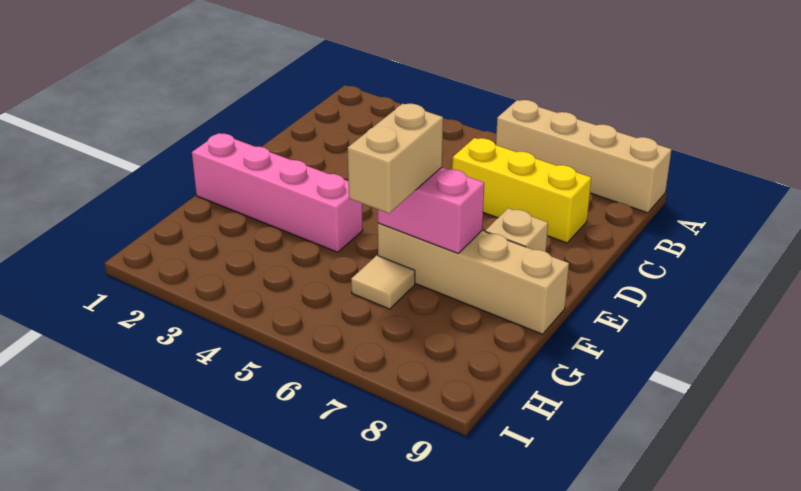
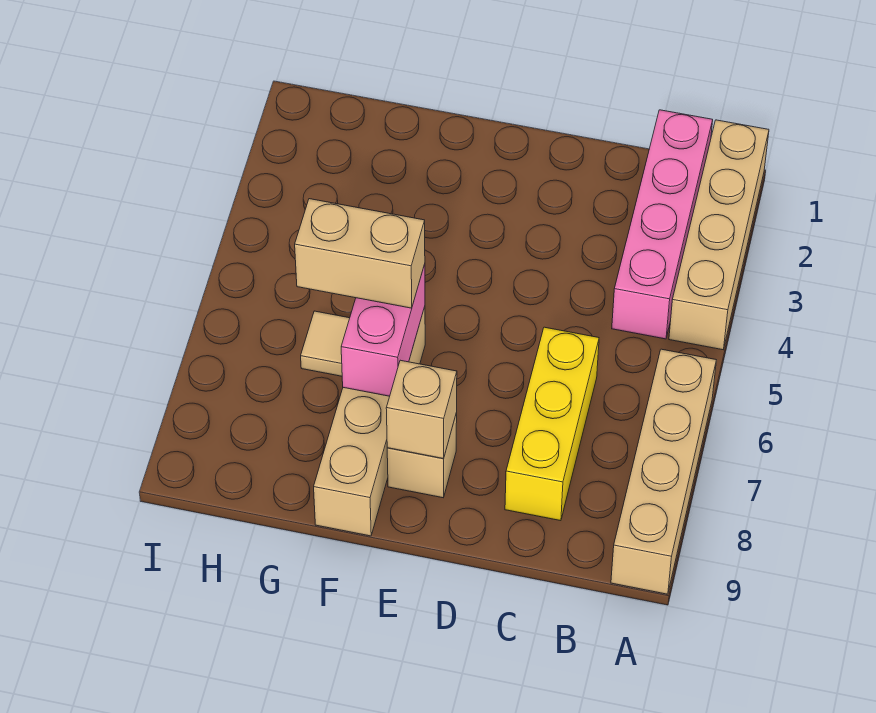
none -> tan brick A1:A4 level 1
none -> tan brick E8 level 2
pink brick F1:F4 level 1 -> pink brick B1:B4 level 1

